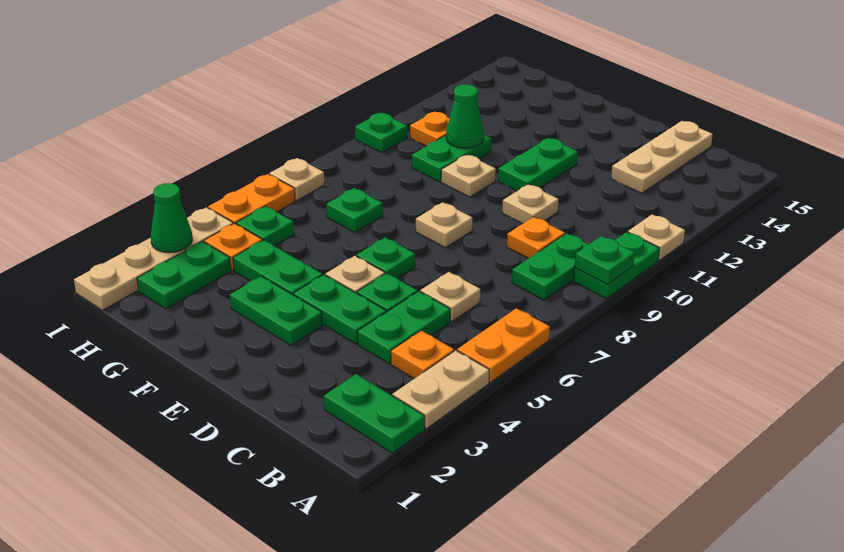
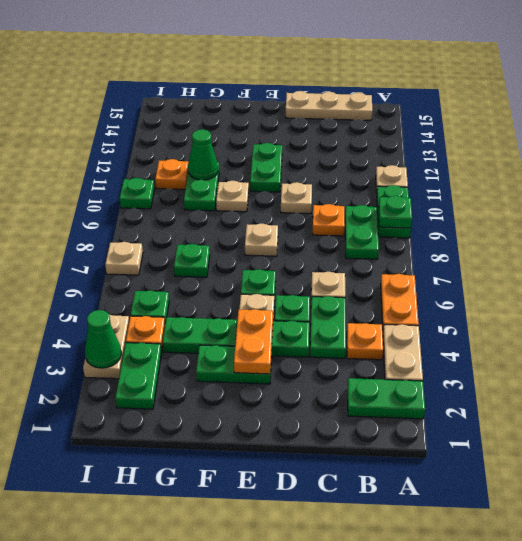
tan plate C13:C15 level 1 -> tan plate B15:D15 level 1
tan plate I1:I4 level 1 -> tan plate I3:I4 level 1
orange plate I5:I6 level 1 -> orange plate E3:E4 level 2

